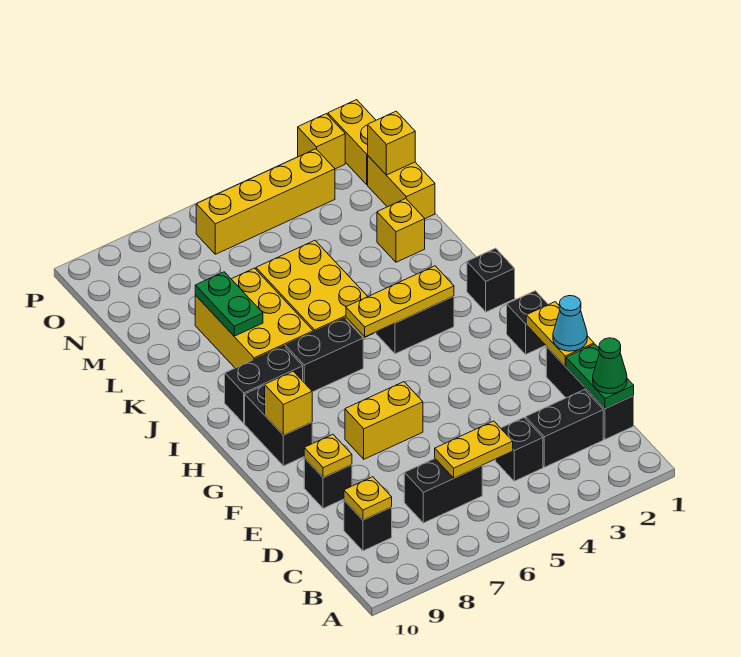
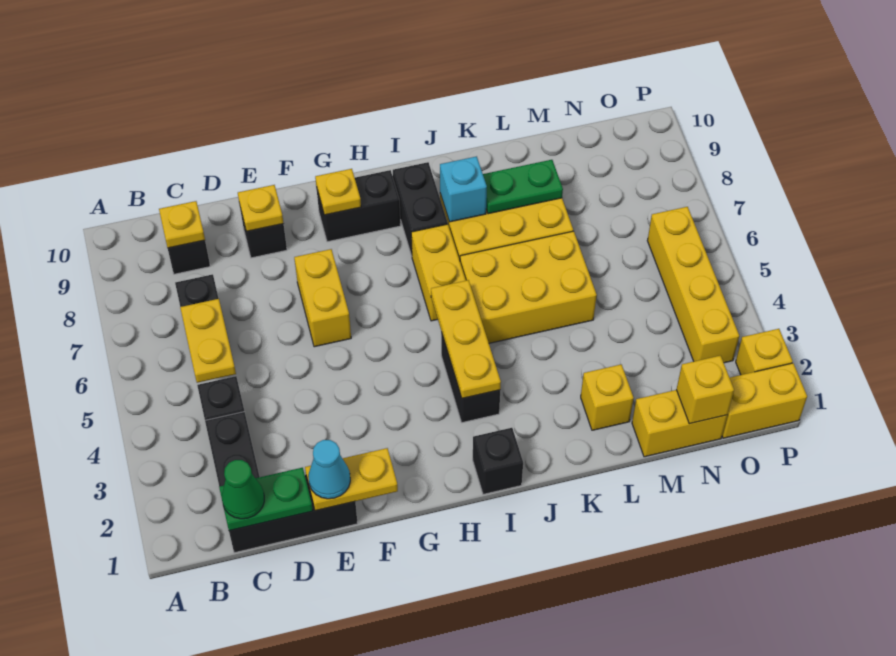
black brick G1 level 1 -> none
yellow brick G9 level 2 -> yellow plate G9 level 2
black brick I6:I7 level 1 -> yellow brick I6:I7 level 1
none -> cyan brick J8 level 2

